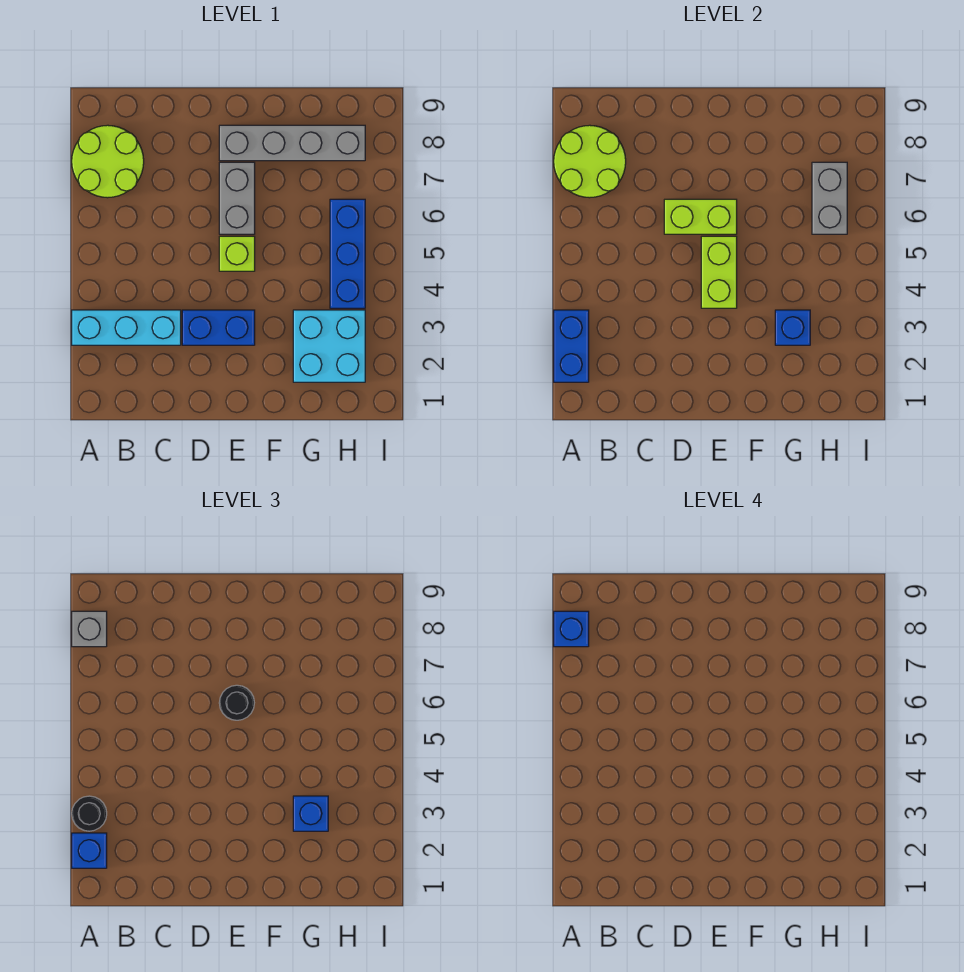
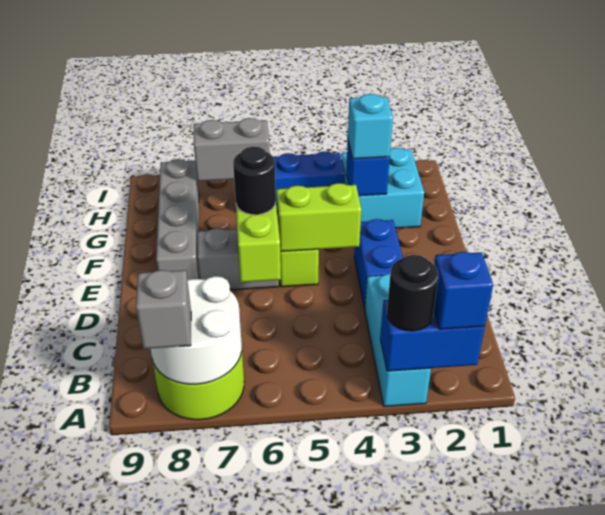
lime round brick A7:B8 level 2 -> white round brick A7:B8 level 2
blue brick A8 level 4 -> none
blue brick G3 level 3 -> cyan brick G3 level 3

